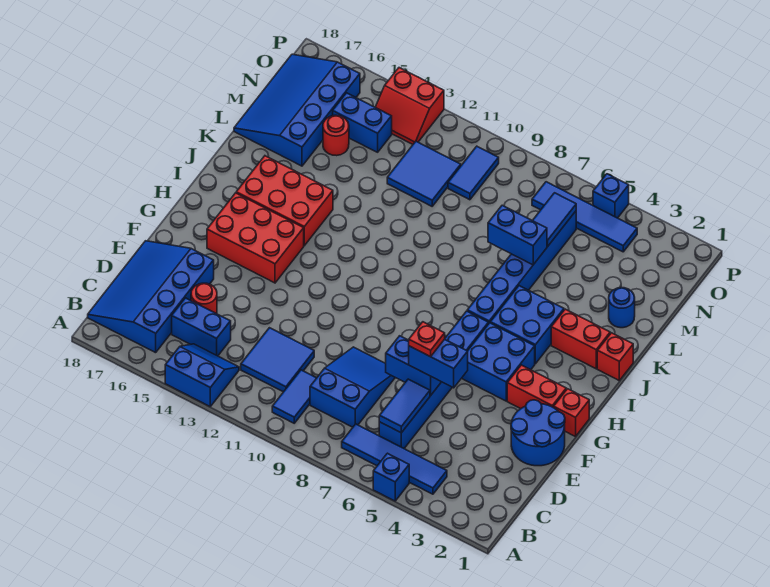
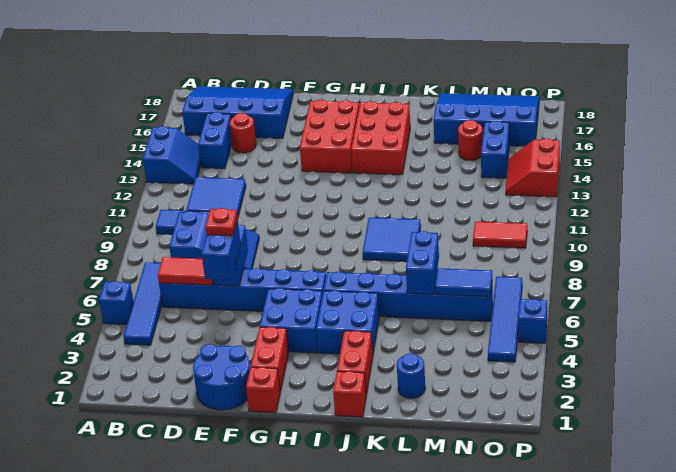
blue tile C6:D6 level 2 -> red tile C6:D6 level 2
blue tile M11:N12 level 1 -> blue tile J9:K10 level 1
blue tile N10:O10 level 1 -> red tile N10:O10 level 1

